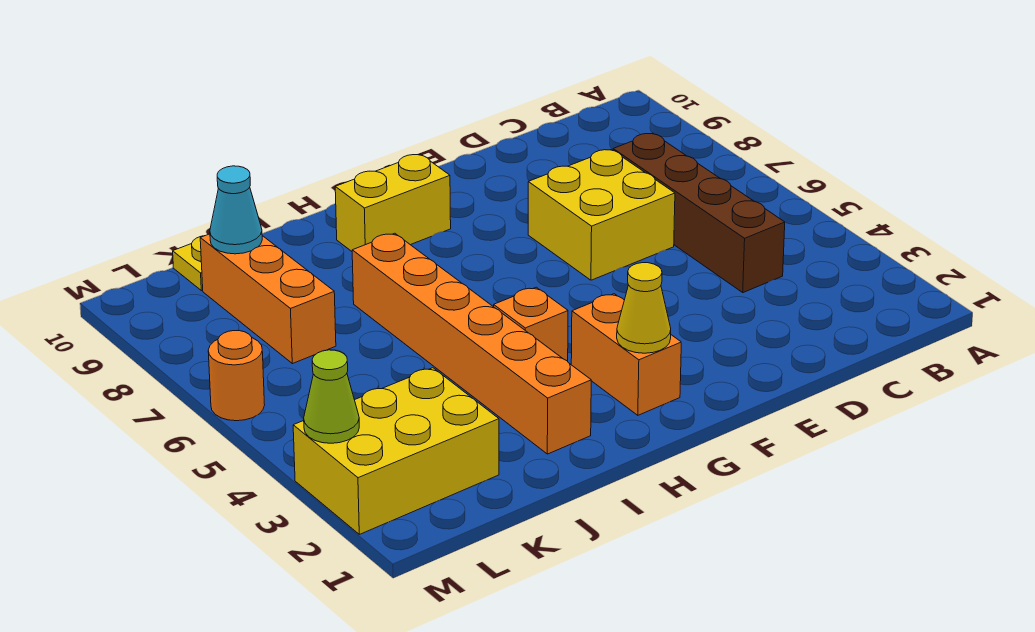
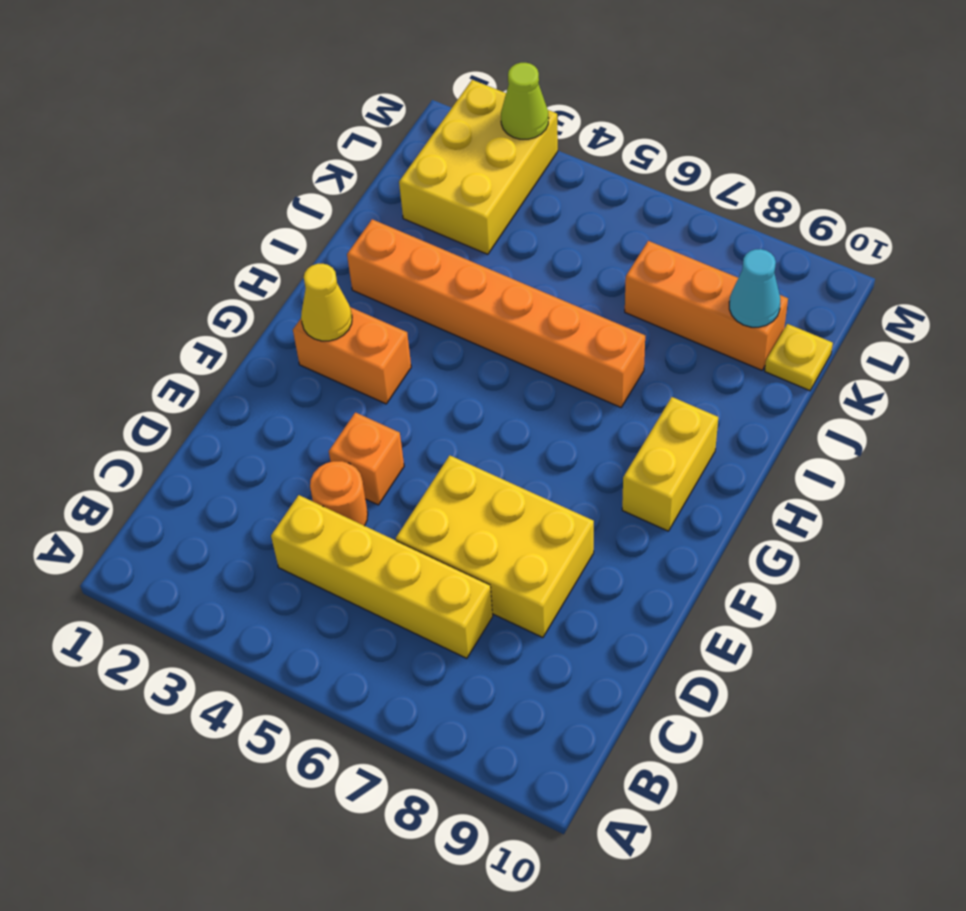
brown brick C4:C7 level 1 -> yellow brick C4:C7 level 1
yellow brick D6:E7 level 1 -> yellow brick D6:E8 level 1
orange brick H4 level 1 -> orange brick E4 level 1
orange round brick M6 level 1 -> orange round brick D4 level 1

